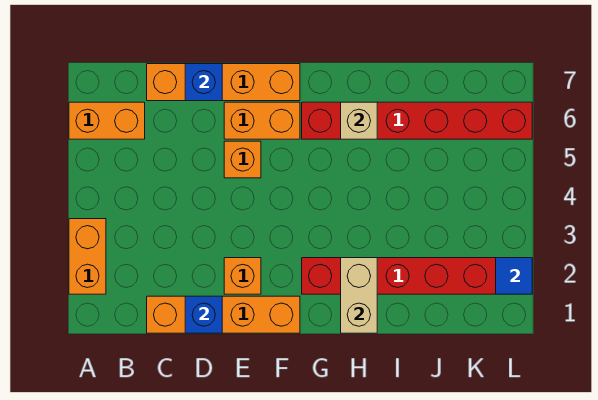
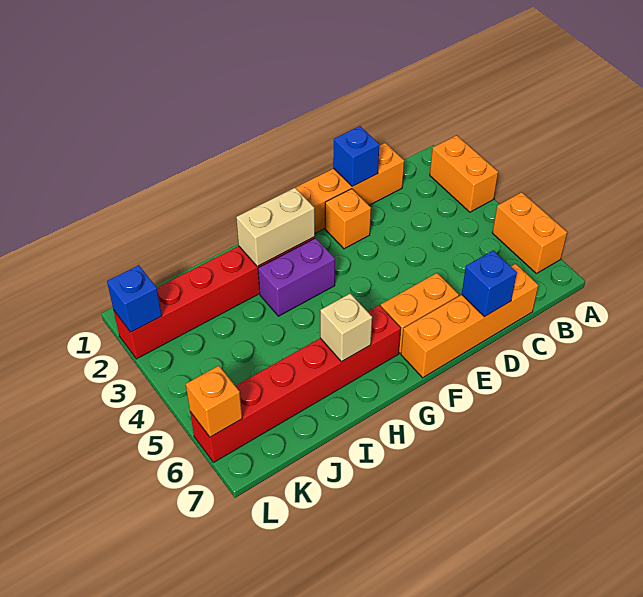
orange brick A6:B6 level 1 -> orange brick A5:A6 level 1
orange brick E5 level 1 -> orange brick L6 level 2
none -> purple brick G3:H3 level 1
tan brick H1:H2 level 2 -> tan brick G2:H2 level 2
blue tile L2 level 2 -> blue brick L2 level 2

